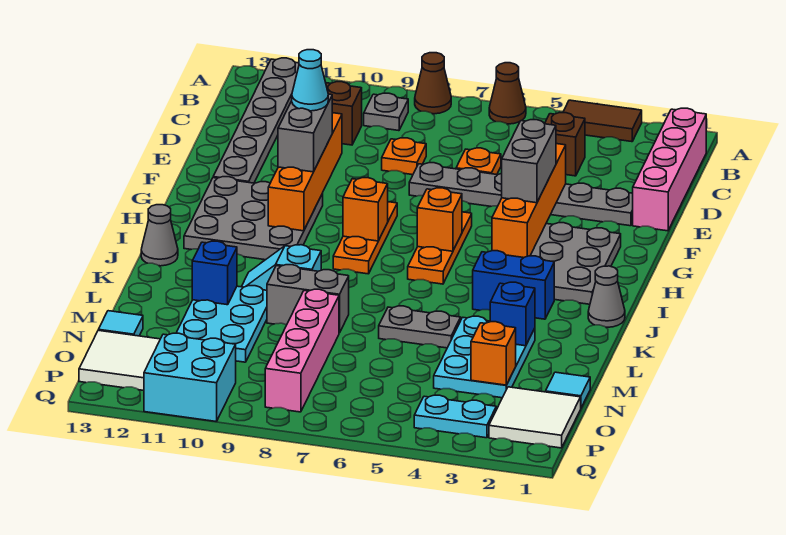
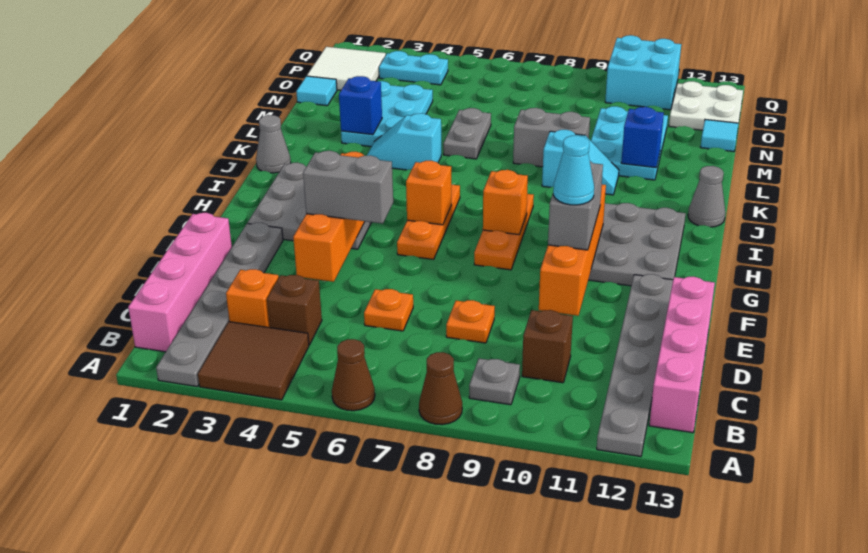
brown tile A3:A4 level 1 -> brown tile A3:B4 level 1
grey plate E2:E7 level 1 -> grey plate A2:F2 level 1
grey brick F4:G4 level 3 -> grey brick F4:F5 level 3
blue brick J3:J4 level 1 -> none
none -> cyan slope K4:K5 level 1 top 5
grey plate L5:L6 level 1 -> grey plate L6:M6 level 1
pink brick M8:P8 level 1 -> pink brick B13:E13 level 1
orange brick N3 level 2 -> orange brick C3 level 1
white tile O12:P13 level 1 -> white plate O12:P13 level 1

